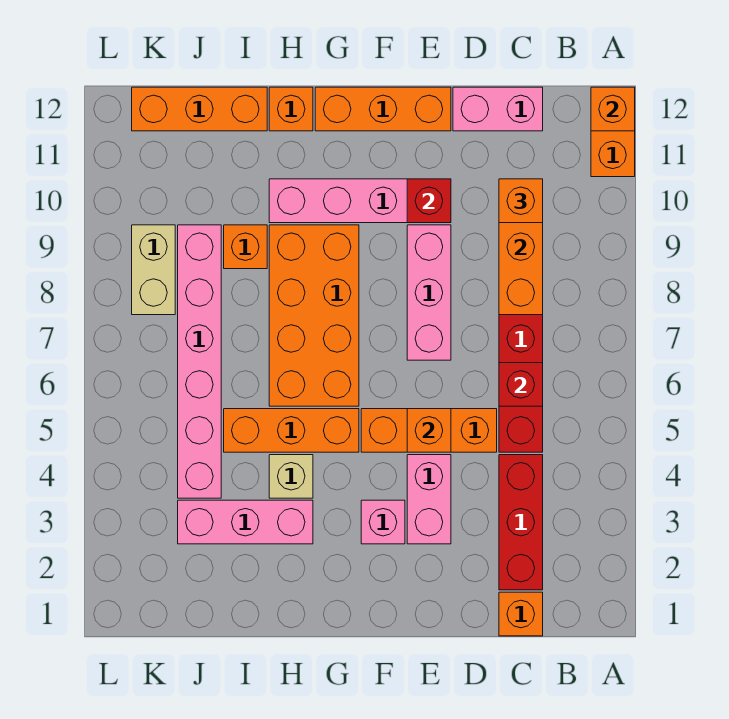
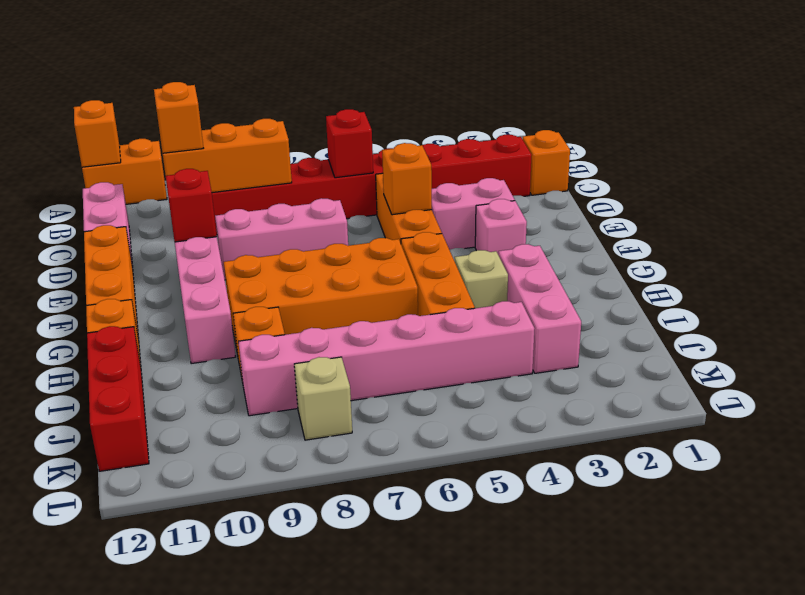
orange brick I12:K12 level 1 -> red brick I12:K12 level 1
tan brick K8:K9 level 1 -> tan brick K8 level 1

